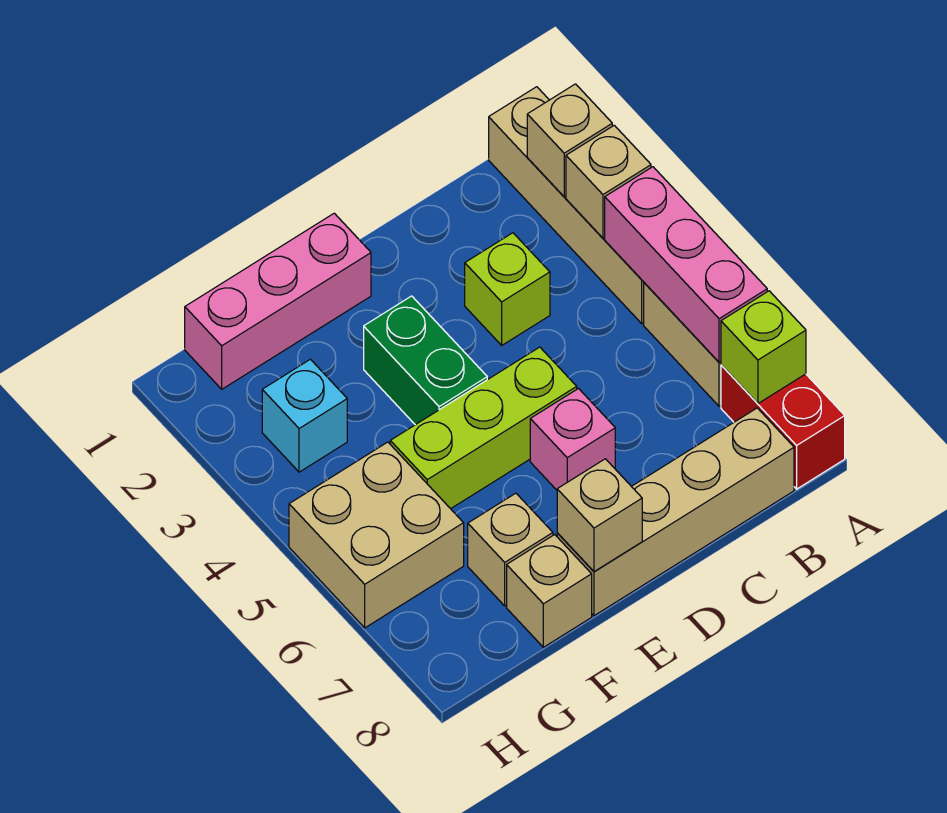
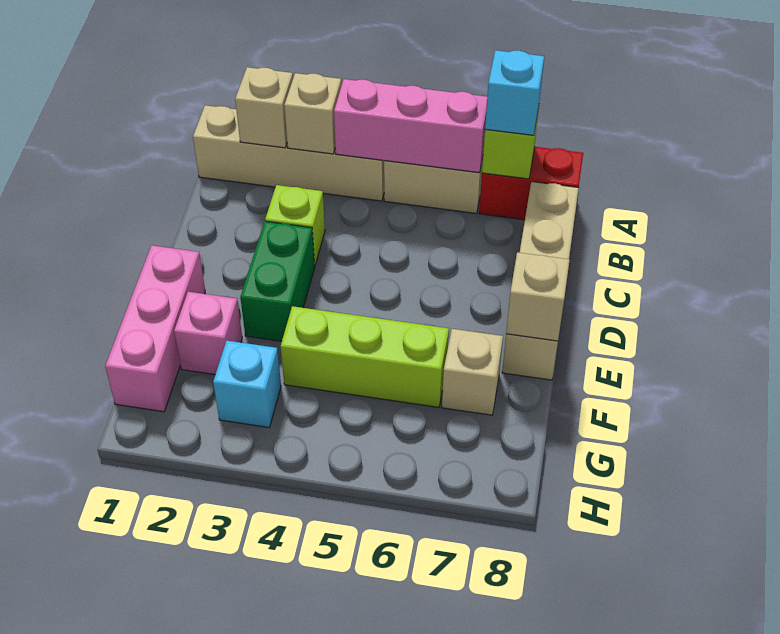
none -> cyan brick A7 level 3
lime brick D5:F5 level 1 -> lime brick F4:F6 level 1
pink brick D6 level 1 -> pink brick F2 level 1
green brick E3:E4 level 1 -> green brick D3:E3 level 1
tan brick F8 level 1 -> none
tan brick G5:H6 level 1 -> none

